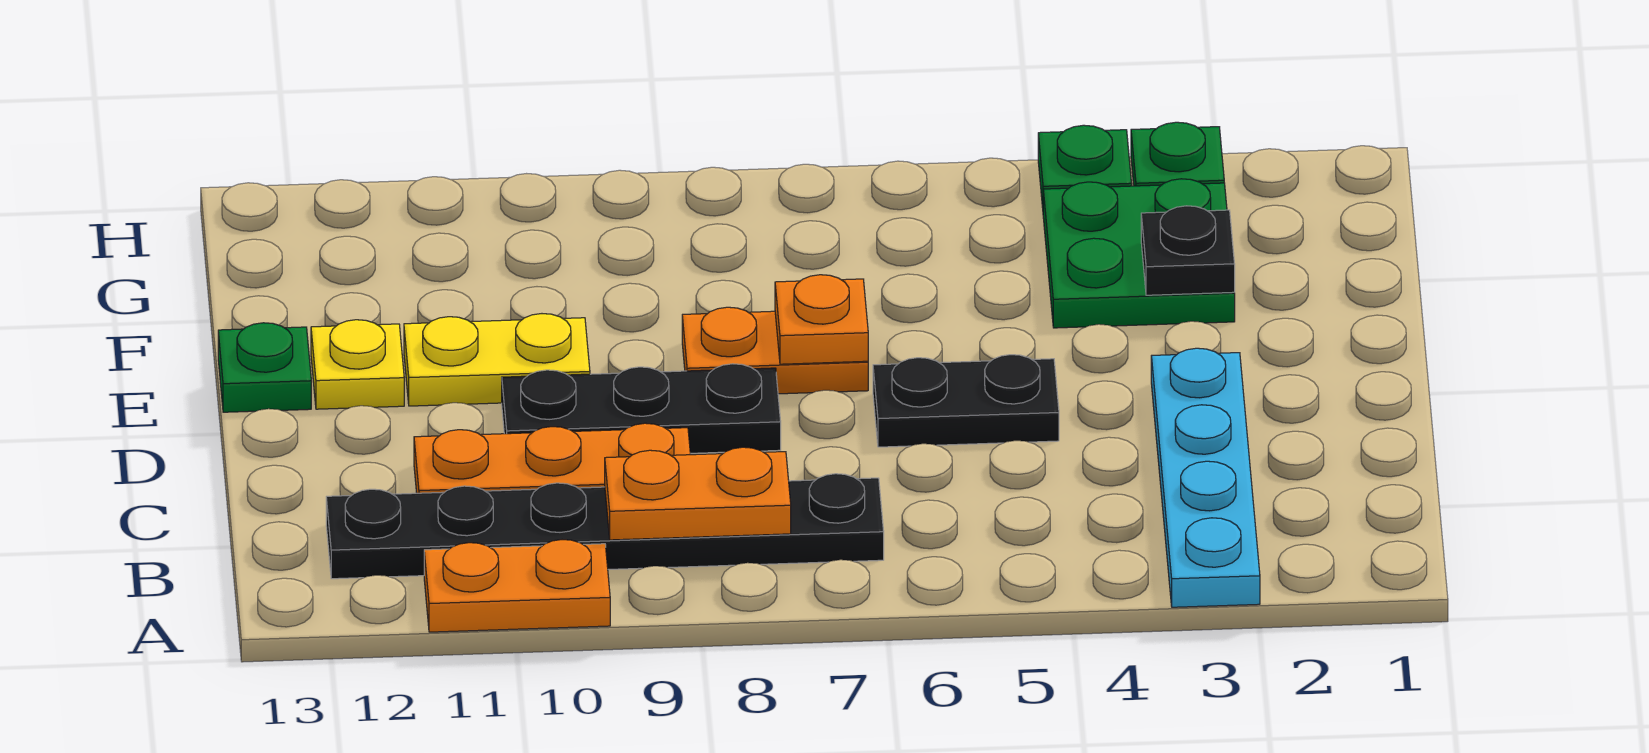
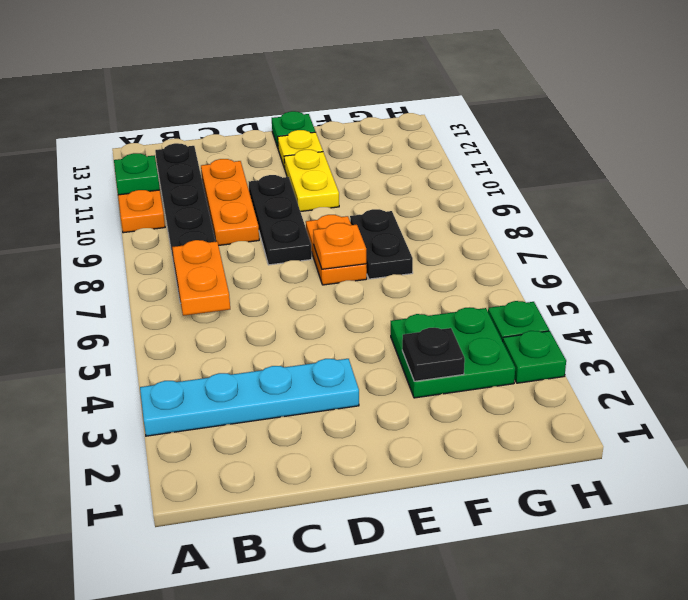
none -> green plate A11 level 2
orange plate B8:B9 level 2 -> orange plate B6:B7 level 2
black plate D5:D6 level 1 -> black plate F7:F8 level 1

